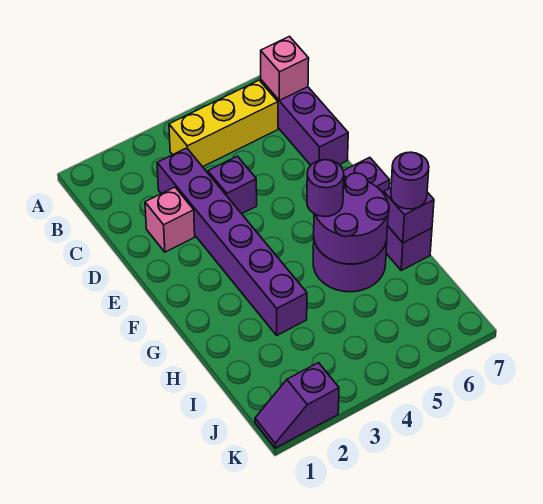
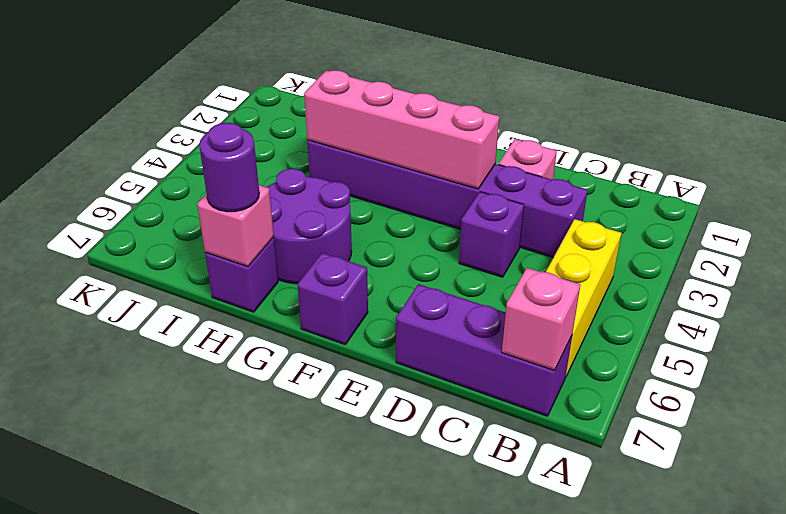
none -> pink brick E3:H3 level 2
purple round brick G5:H6 level 2 -> none
purple round brick G5 level 3 -> none
purple brick H7 level 2 -> pink brick H7 level 2
purple slope K1:K2 level 1 top 2 -> none

